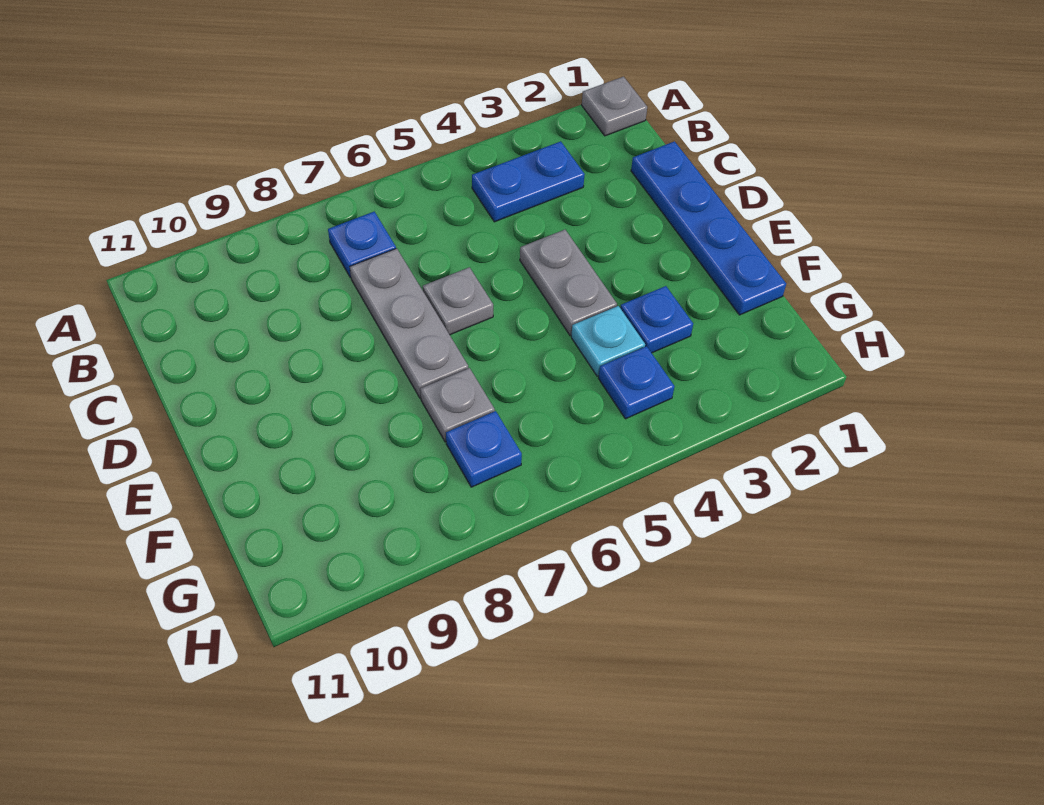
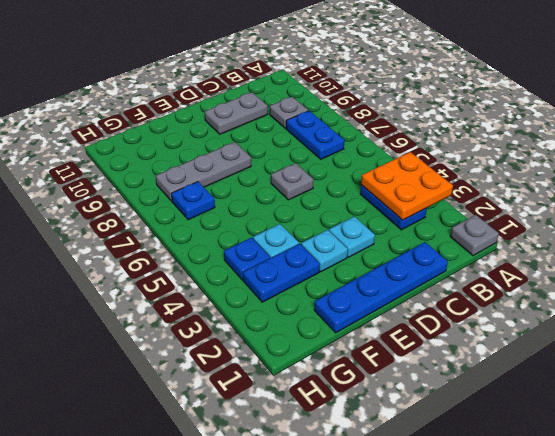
none -> orange plate A3:B4 level 2
blue plate B7 level 1 -> blue plate B7:B8 level 1
grey plate C7:E7 level 1 -> grey plate E8:G8 level 1
none -> cyan plate D3 level 1
grey plate D4:E4 level 1 -> grey plate C10:D10 level 1
none -> cyan plate E3 level 1
blue plate F3 level 1 -> blue plate F3:G3 level 1
grey plate F7 level 1 -> grey plate B9 level 1

